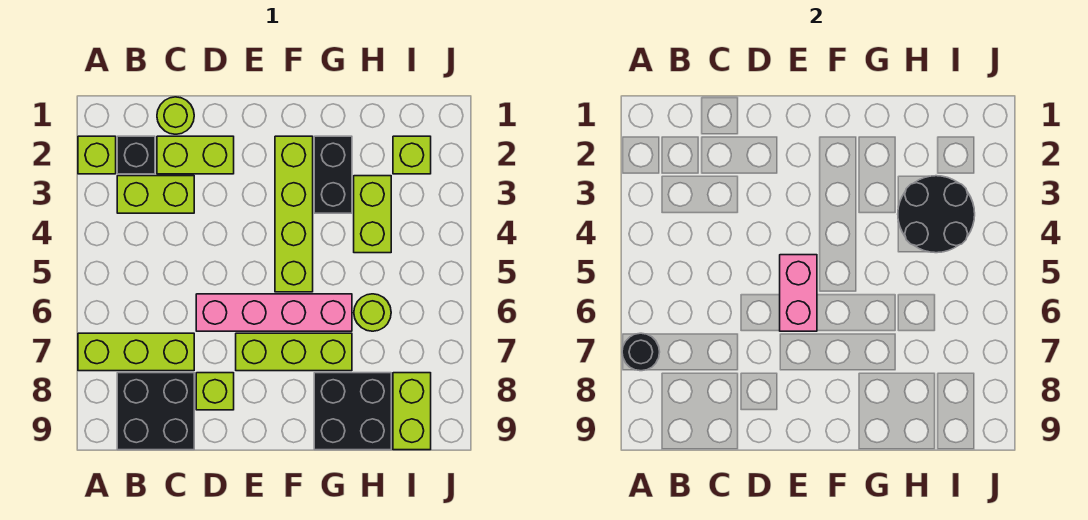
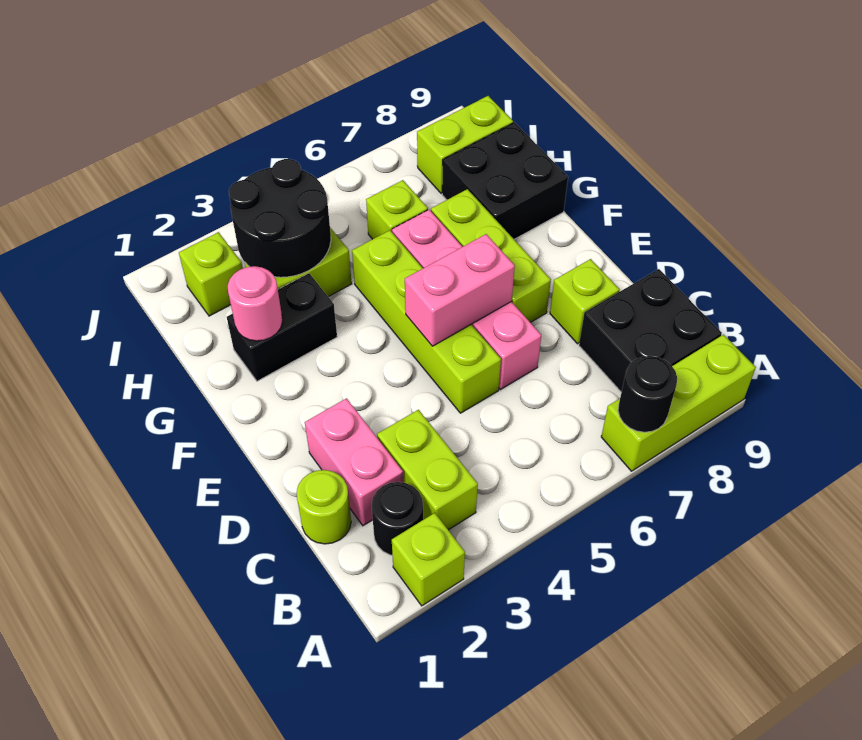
lime brick A7:C7 level 1 -> lime brick A7:A9 level 1
black brick B2 level 1 -> black round brick B2 level 1
lime brick C2:D2 level 1 -> pink brick C2:D2 level 1
lime brick F2:F5 level 1 -> lime brick D5:G5 level 1
none -> pink round brick G2 level 2
lime round brick H6 level 1 -> lime brick H6 level 1

